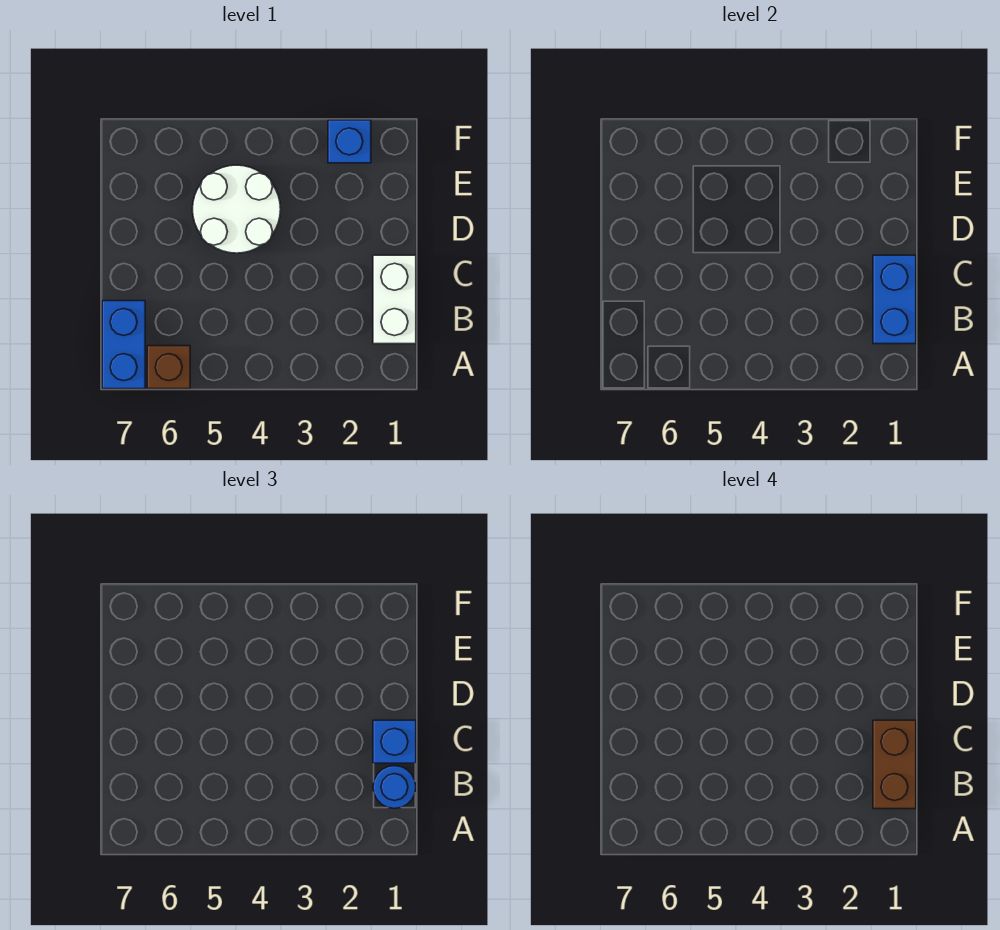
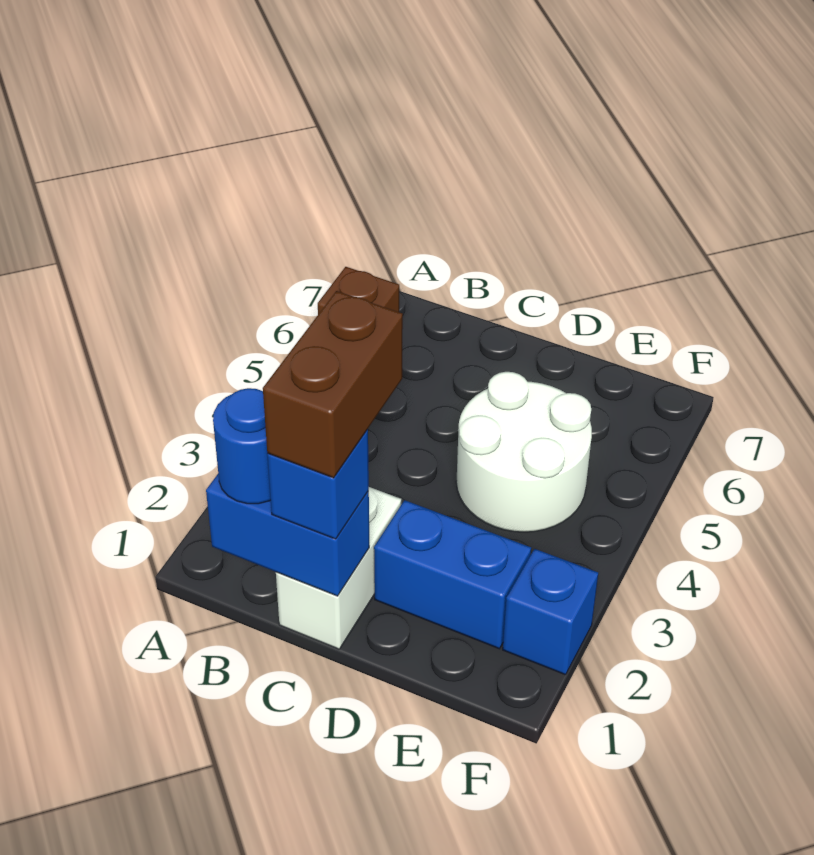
blue brick A7:B7 level 1 -> blue brick D2:E2 level 1
white brick B1:C1 level 1 -> white brick C1:C2 level 1
brown brick B1:C1 level 4 -> brown brick C1:C2 level 4

